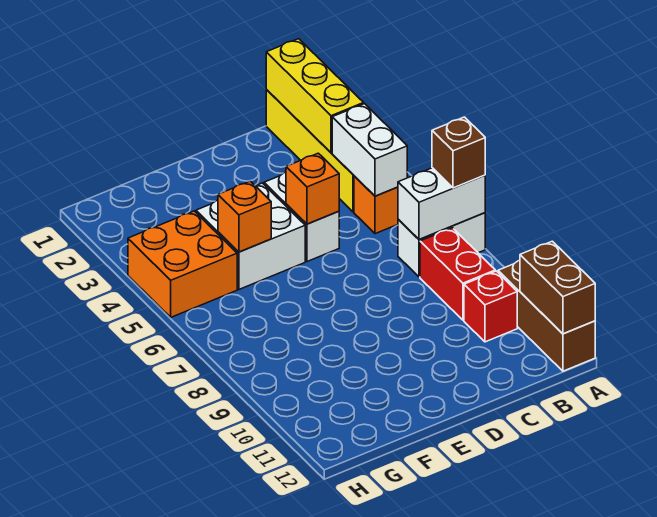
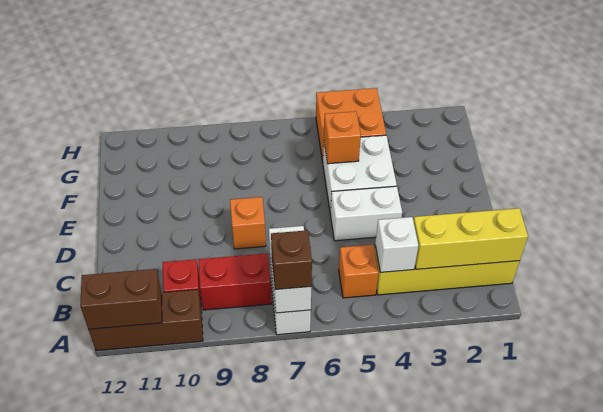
white brick B4:B5 level 2 -> white brick B4 level 2
orange brick D5 level 2 -> orange brick D8 level 1

